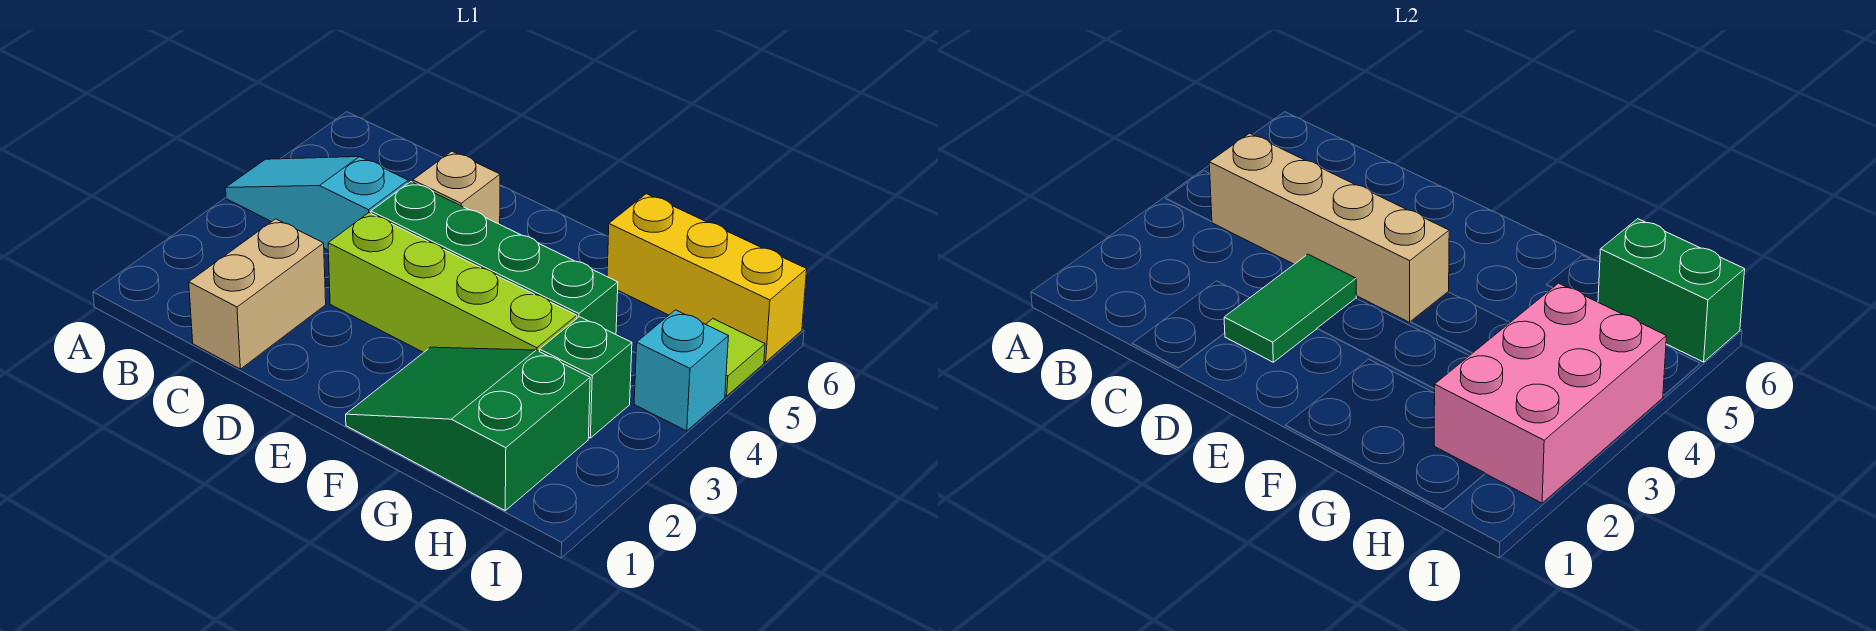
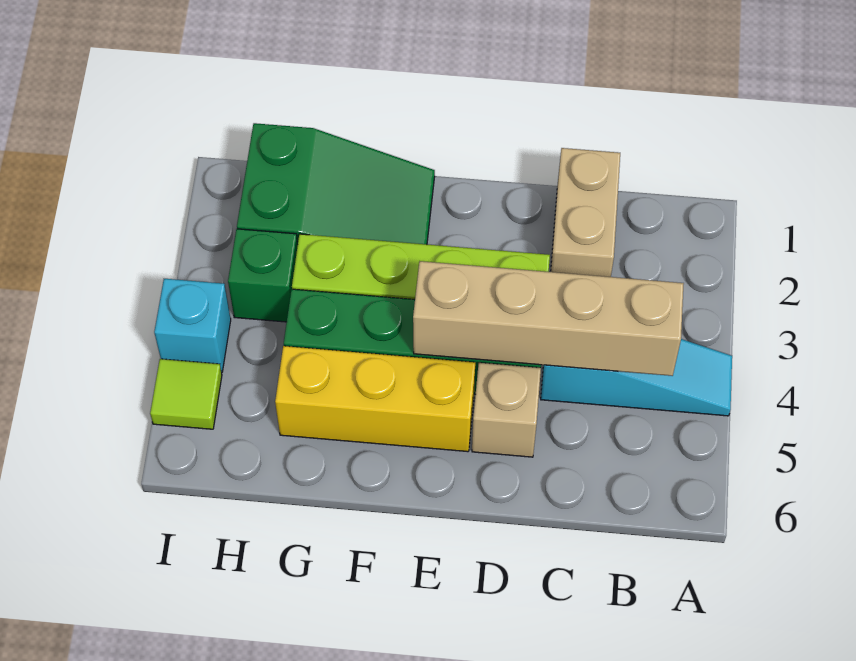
green tile D2:D3 level 2 -> none
yellow brick G6:I6 level 1 -> yellow brick E5:G5 level 1
pink brick H2:I4 level 2 -> none
green brick H6:I6 level 2 -> none

